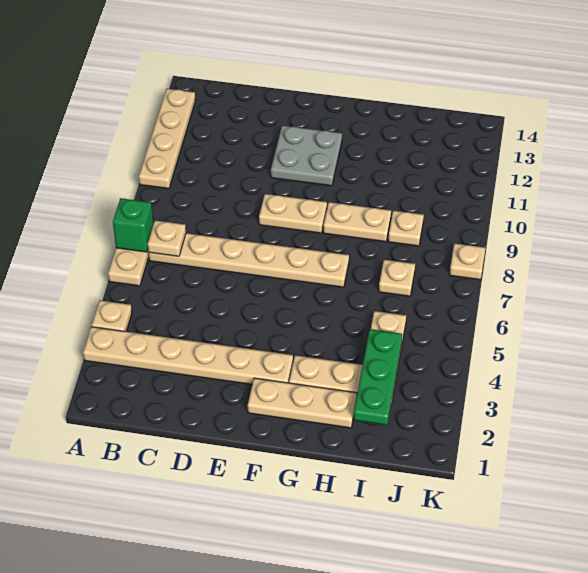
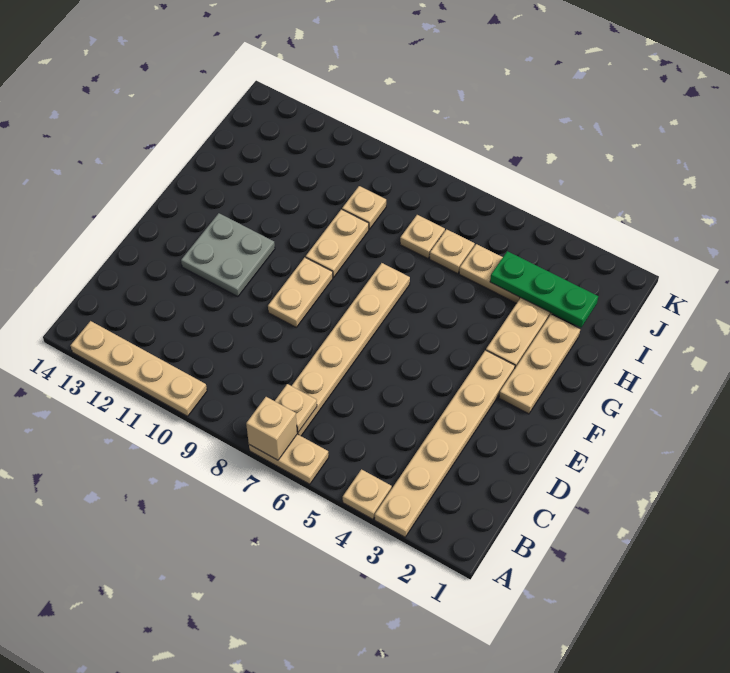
green brick A7 level 2 -> tan brick A7 level 2
tan plate K8 level 1 -> tan plate I6 level 1

